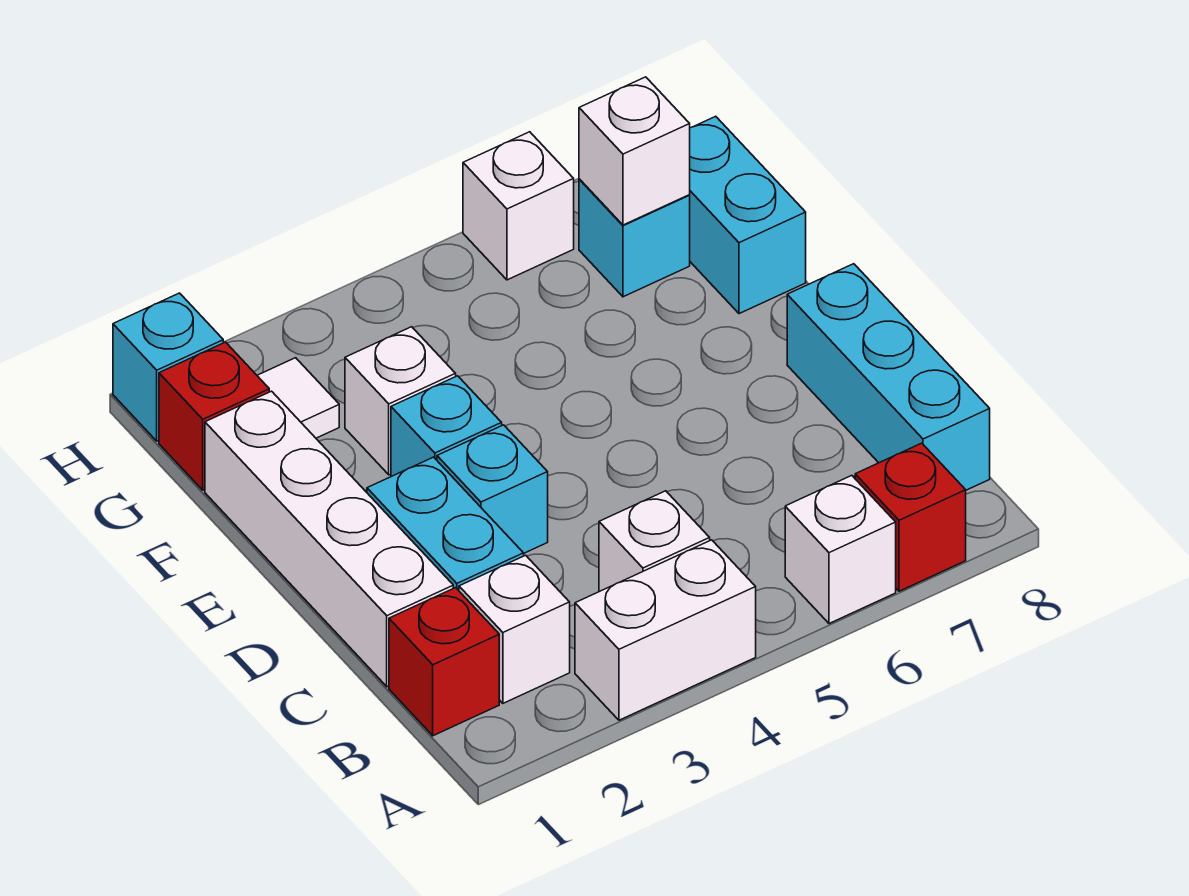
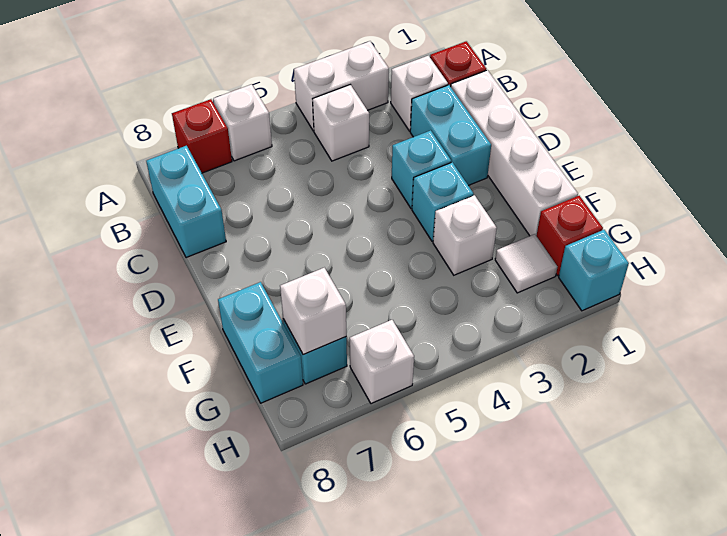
cyan brick B8:D8 level 1 -> cyan brick B8:C8 level 1

